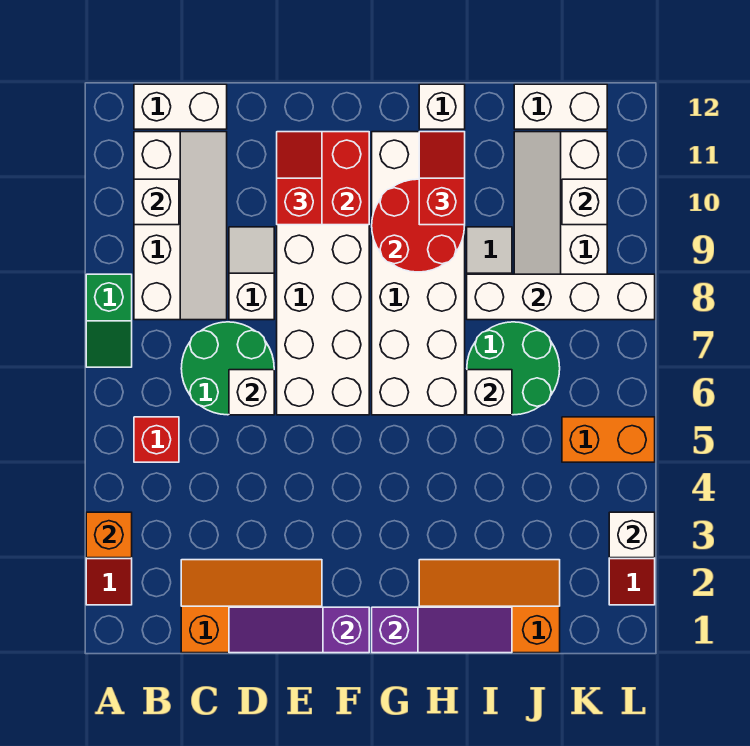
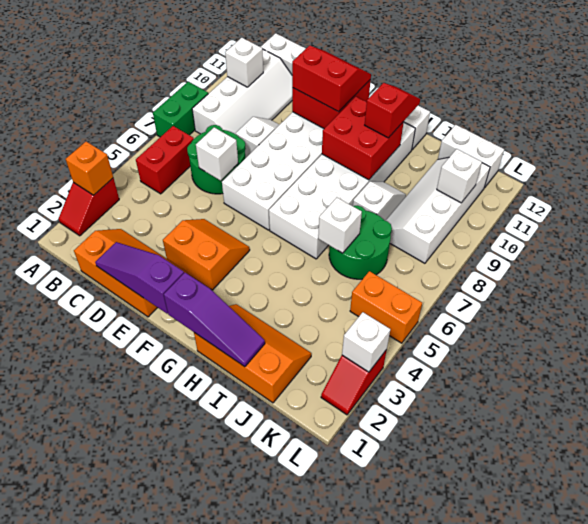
green slope A7:A8 level 1 top 8 -> green brick A7:A8 level 1
red brick B5 level 1 -> red brick B5:B6 level 1
none -> orange slope E3:F4 level 1 top 3
red slope E10:E11 level 3 top 10 -> red slope E10:F11 level 3 top 10
red round brick G9:H10 level 2 -> red brick G9:H10 level 2
white brick I8:L8 level 2 -> none

